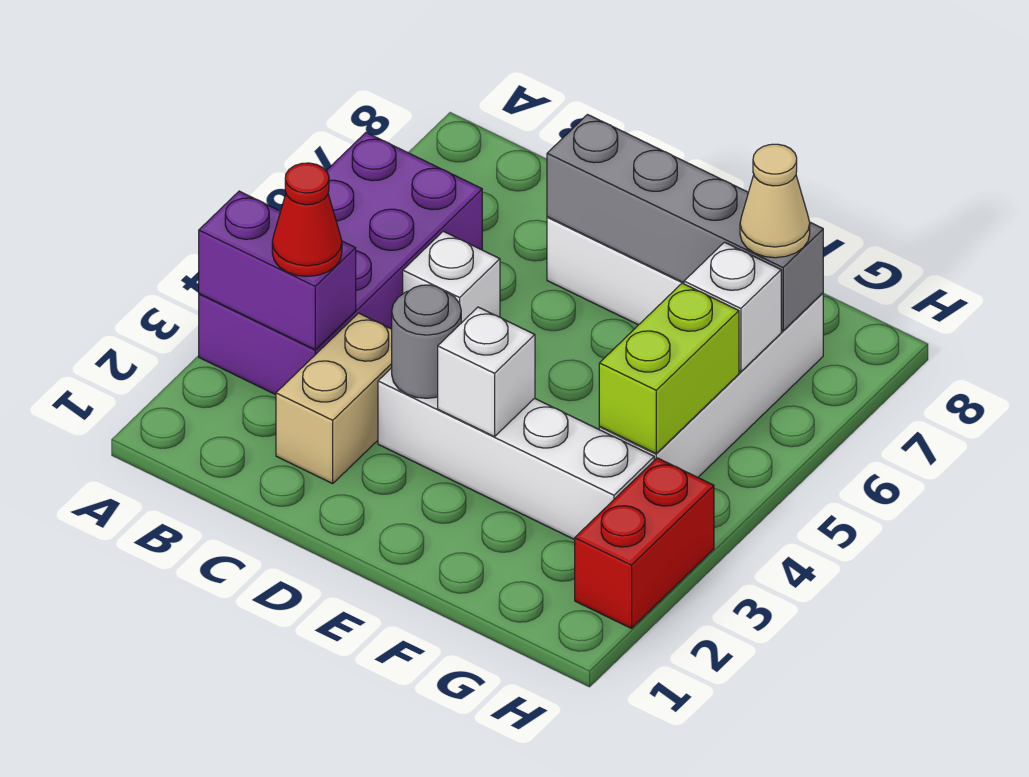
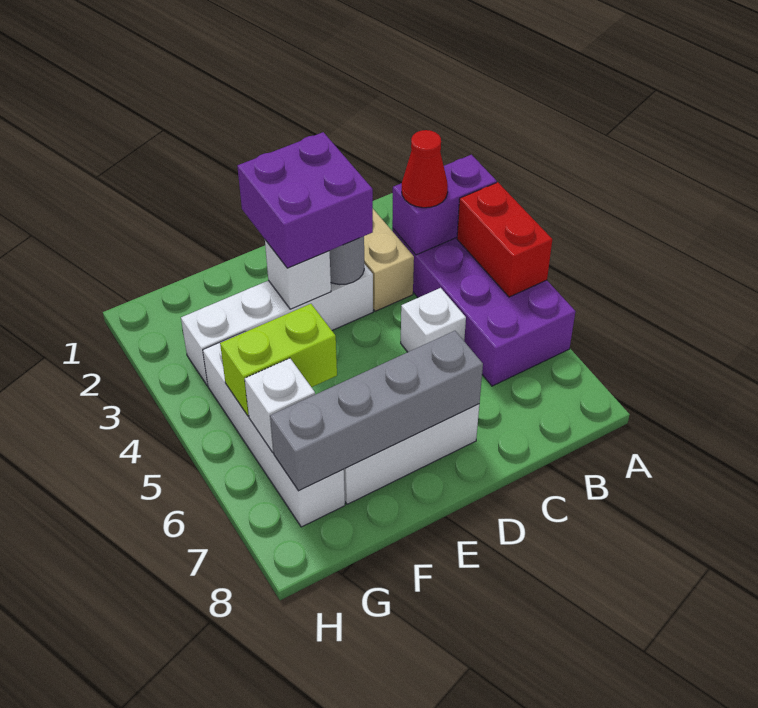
none -> purple brick D2:E3 level 3
lime brick G4:G5 level 2 -> lime brick F5:G5 level 2
tan cone G7 level 3 -> none
red brick H2:H3 level 1 -> red brick A4:A5 level 2

